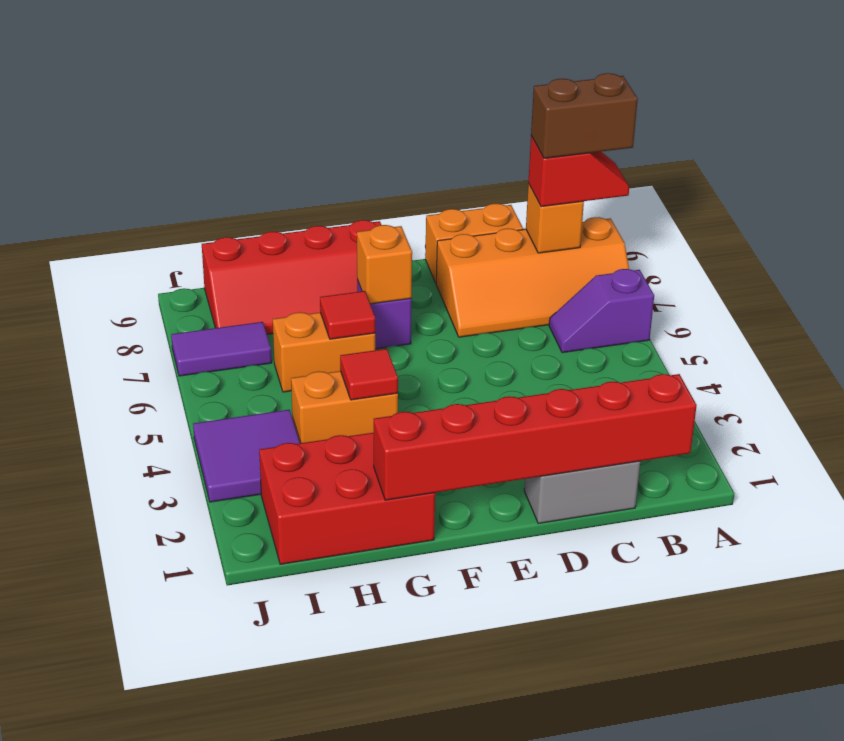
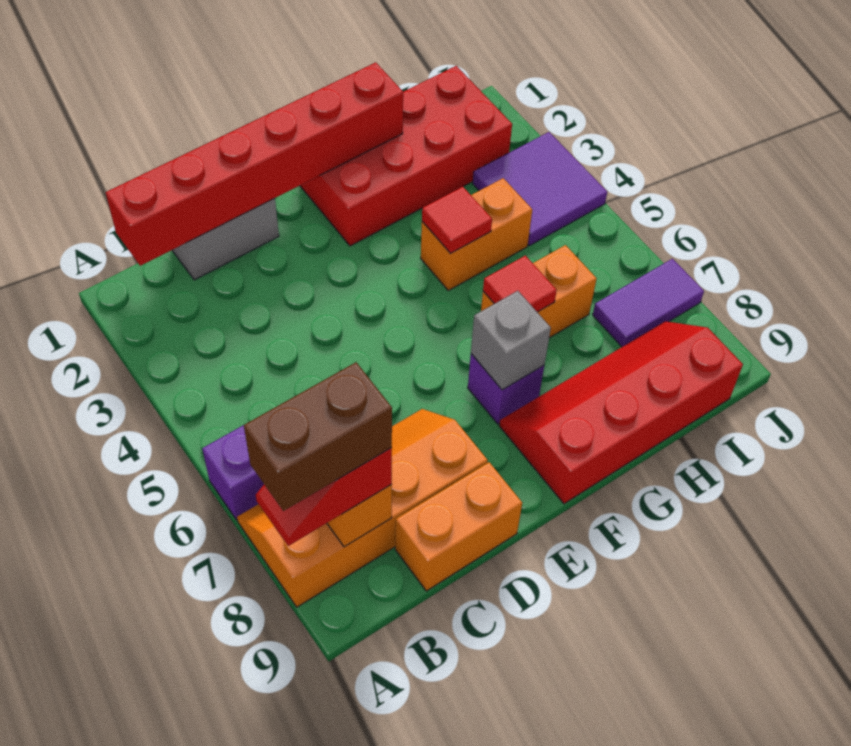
orange brick F7 level 2 -> grey brick F7 level 2
red brick G1:I2 level 1 -> red brick F1:I2 level 1

